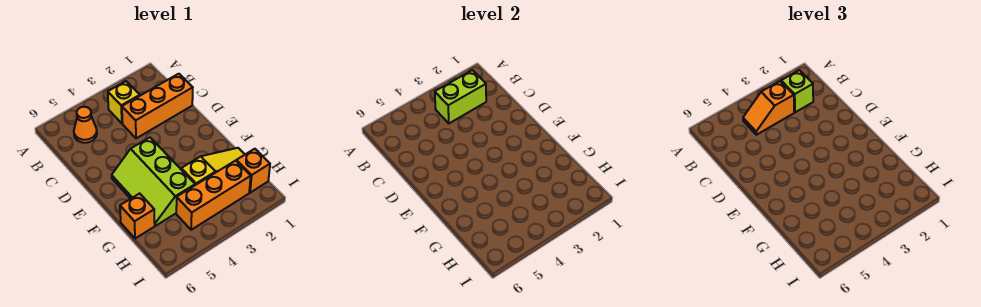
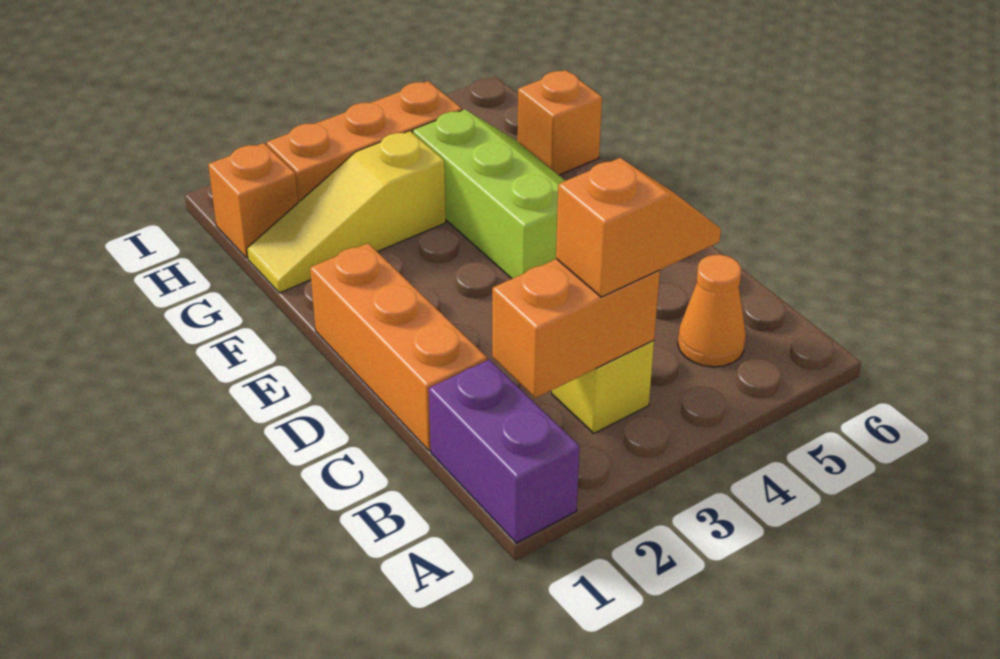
none -> purple brick A1:B1 level 1
lime brick B2:B3 level 2 -> orange brick B2:B3 level 2
lime brick B2 level 3 -> none
orange brick C1:C3 level 1 -> orange brick C1:E1 level 1

